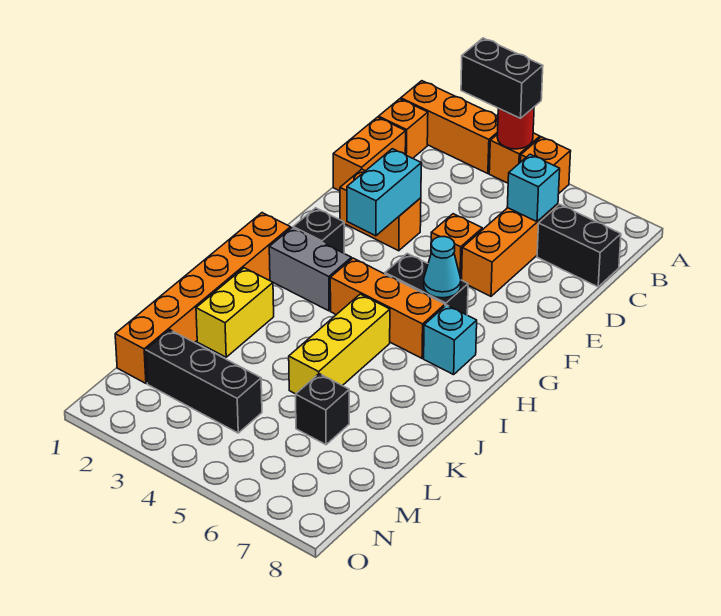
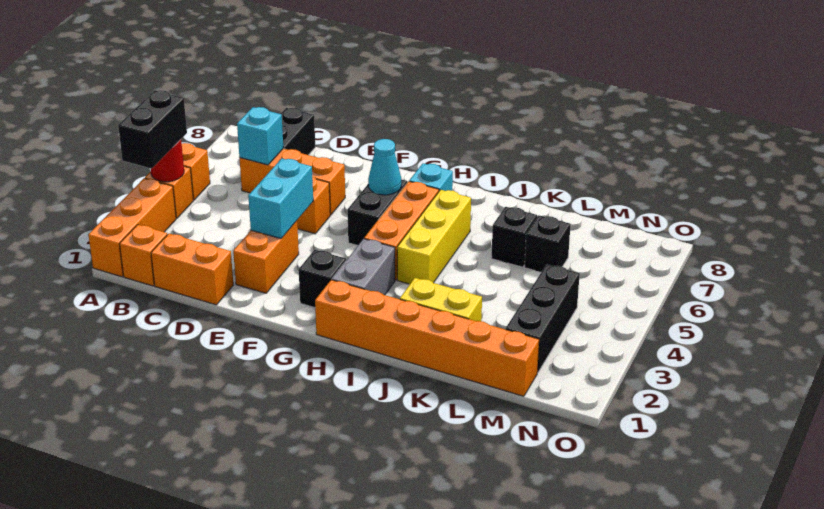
cyan brick E3:F3 level 2 -> cyan brick E3:E4 level 2
yellow brick I5:K5 level 1 -> yellow brick I4:I6 level 1
none -> black brick K6 level 1

